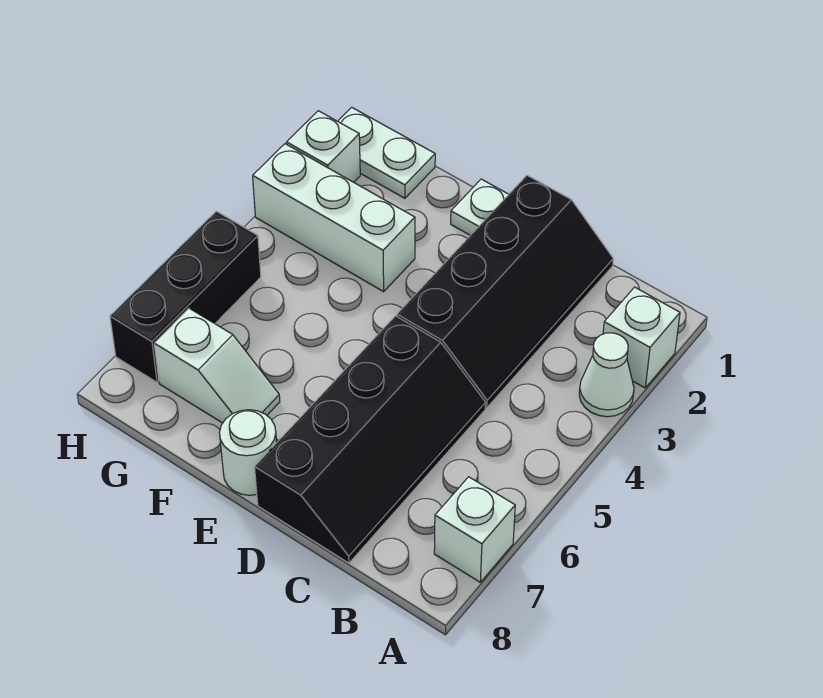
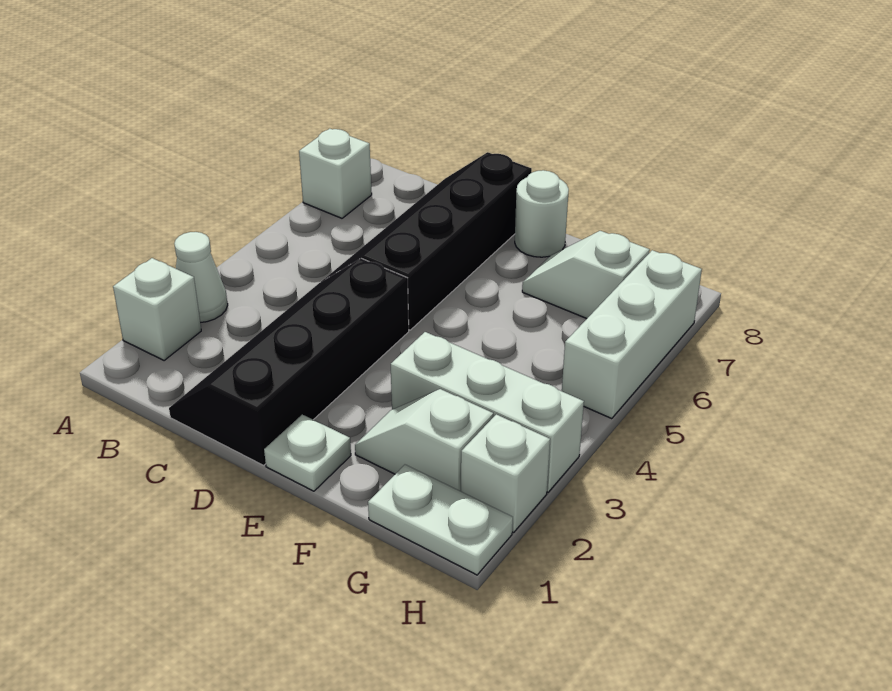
none -> white slope F2:G2 level 1 top G
black brick H5:H7 level 1 -> white brick H5:H7 level 1

